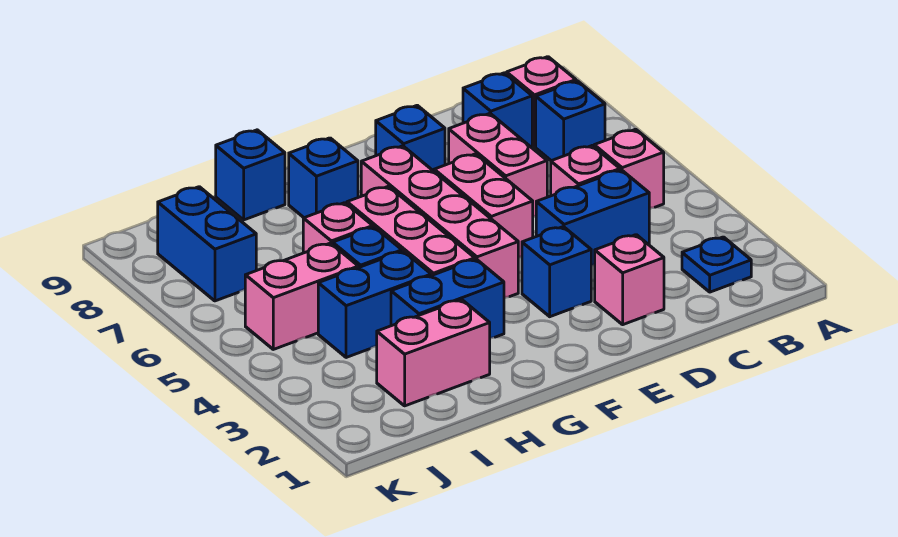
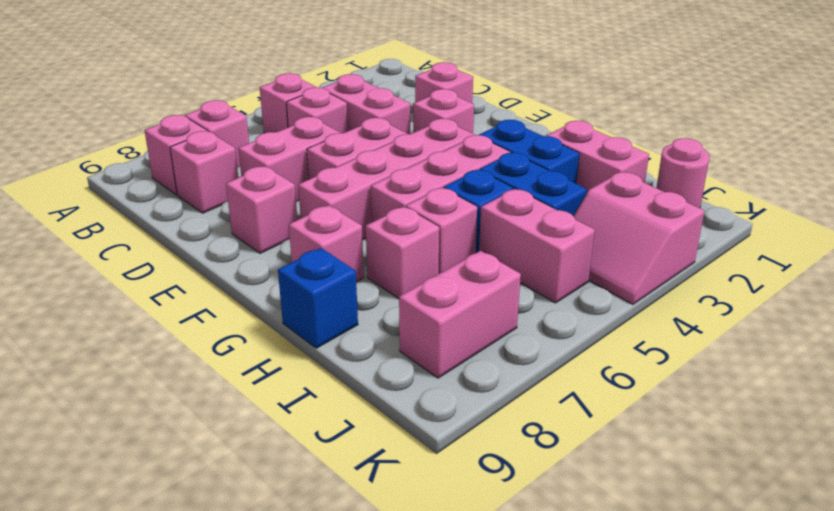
blue plate B2 level 1 -> none
blue brick B7 level 1 -> pink brick B7 level 1
blue brick C4:D4 level 1 -> pink brick C4:D4 level 1
blue brick C8 level 1 -> pink brick C8 level 1
blue brick E3 level 1 -> pink brick E3 level 1
blue brick E8 level 1 -> pink brick E8 level 1
blue brick G8 level 1 -> pink brick G8 level 1
none -> pink brick H7 level 1
none -> pink round brick J1 level 1
none -> pink slope J3:K4 level 1 top 3
blue brick J7:J8 level 1 -> pink brick J7:J8 level 1

